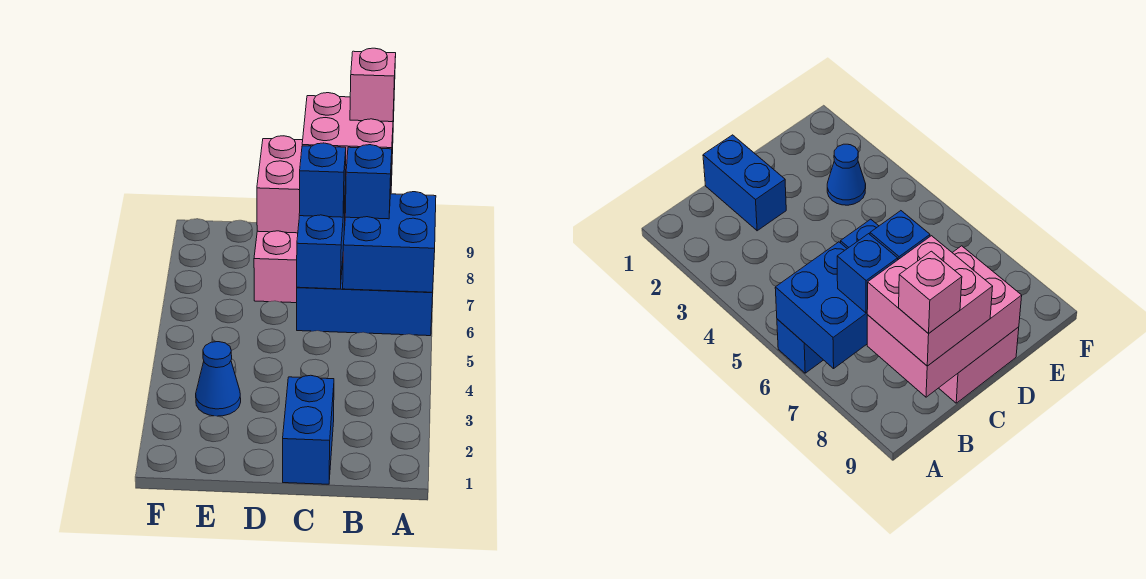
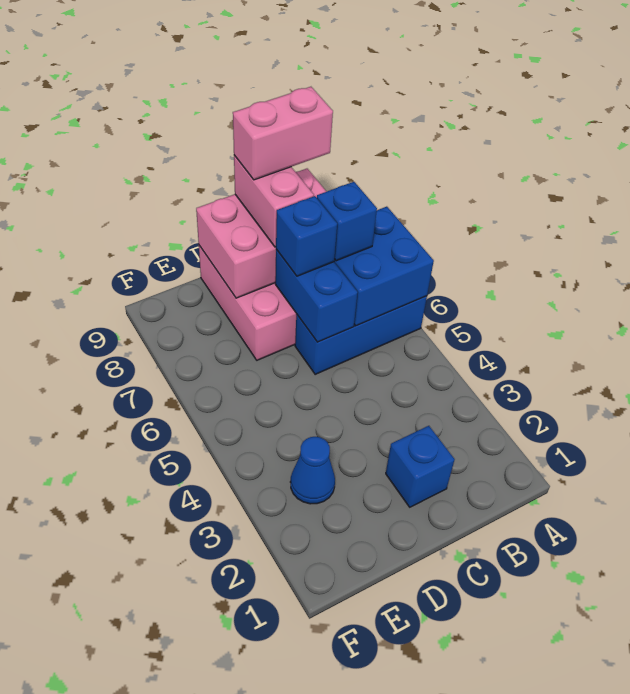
pink brick B8:C9 level 3 -> pink brick C8:C9 level 3
pink brick B9 level 4 -> pink brick B9:C9 level 4
blue brick C1:C2 level 1 -> blue brick C2 level 1

